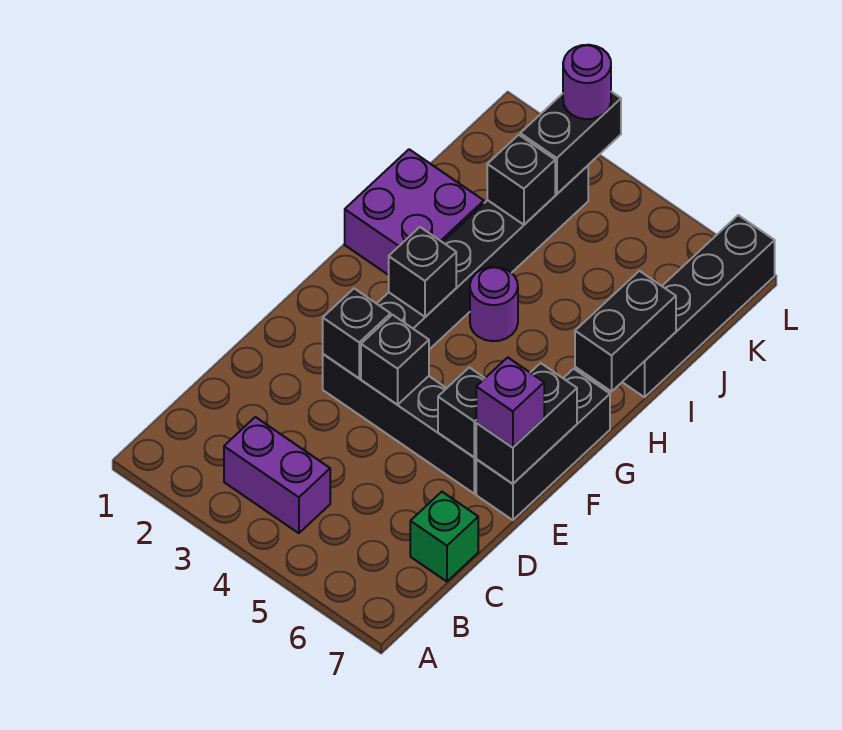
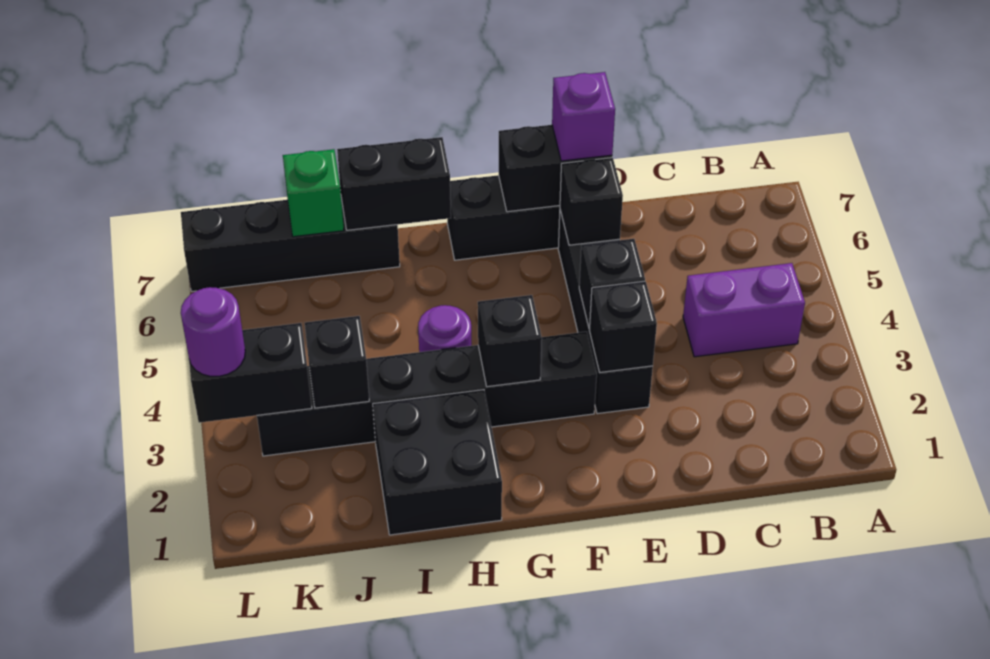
purple brick B3:B4 level 1 -> purple brick B4:C4 level 1
green brick C7 level 1 -> green brick J7 level 2
purple brick H1:I2 level 1 -> black brick H1:I2 level 1

